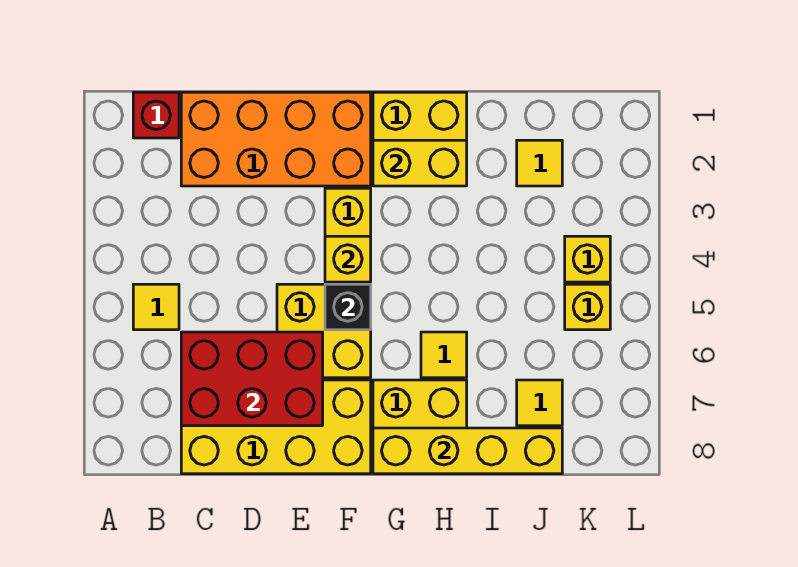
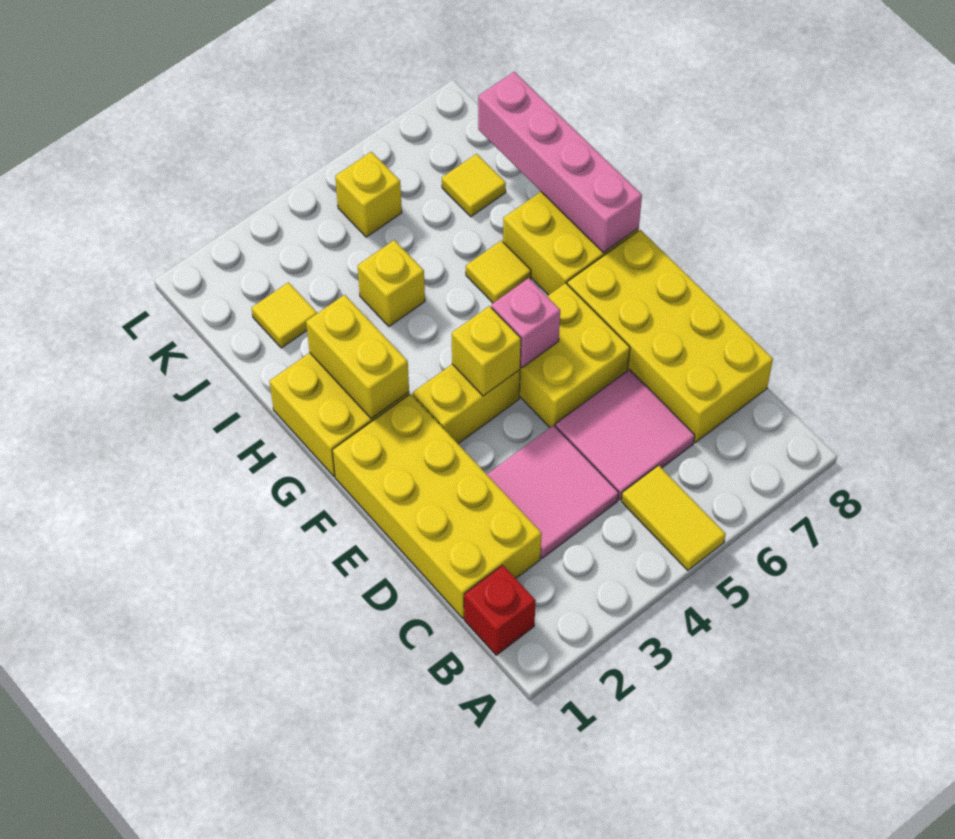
yellow tile B5 level 1 -> yellow tile A5:B5 level 1
orange brick C1:F2 level 1 -> yellow brick C1:F2 level 1
none -> pink tile C3:D4 level 1
none -> pink tile C5:D6 level 1
red brick C6:E7 level 2 -> none
black brick F5 level 2 -> pink brick F5 level 2
yellow brick G8:J8 level 2 -> pink brick G8:J8 level 2
yellow brick K4 level 1 -> yellow brick I4 level 1

